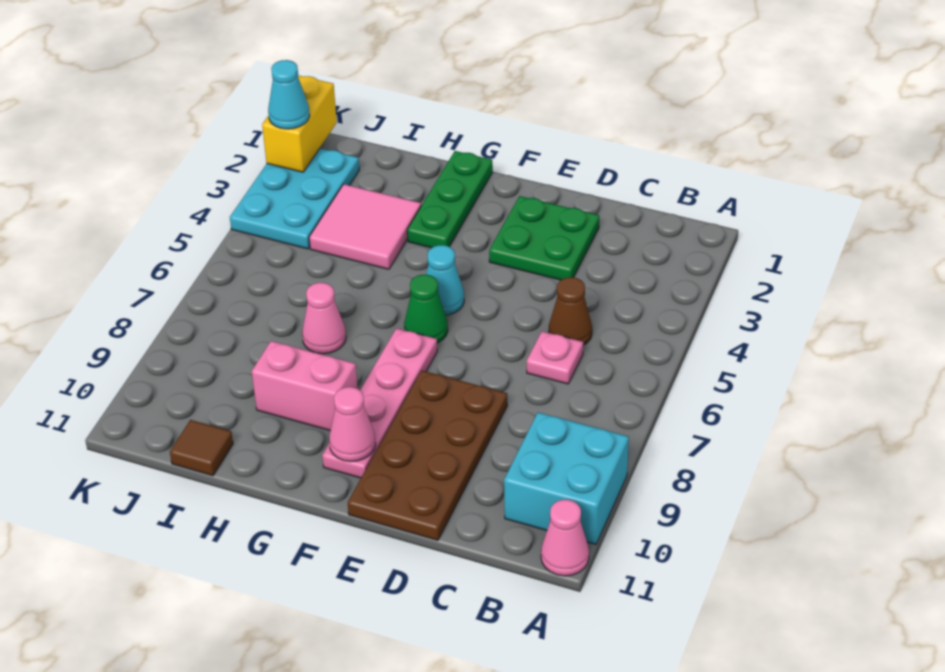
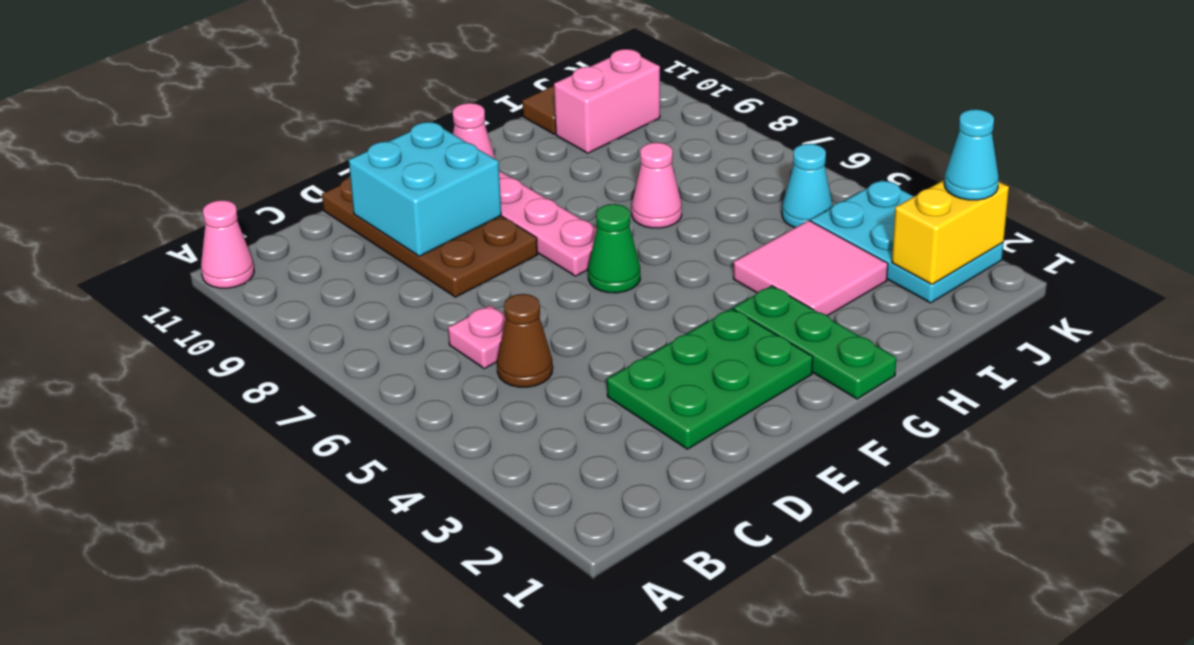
cyan brick A9:B10 level 1 -> cyan brick D9:E10 level 2
green plate D2:E3 level 1 -> green plate D2:F3 level 1
cyan cone F5 level 1 -> cyan cone J5 level 1
pink brick G9:H9 level 1 -> pink brick I10:J10 level 1
yellow brick K1:K2 level 2 -> yellow brick J2:K2 level 2

